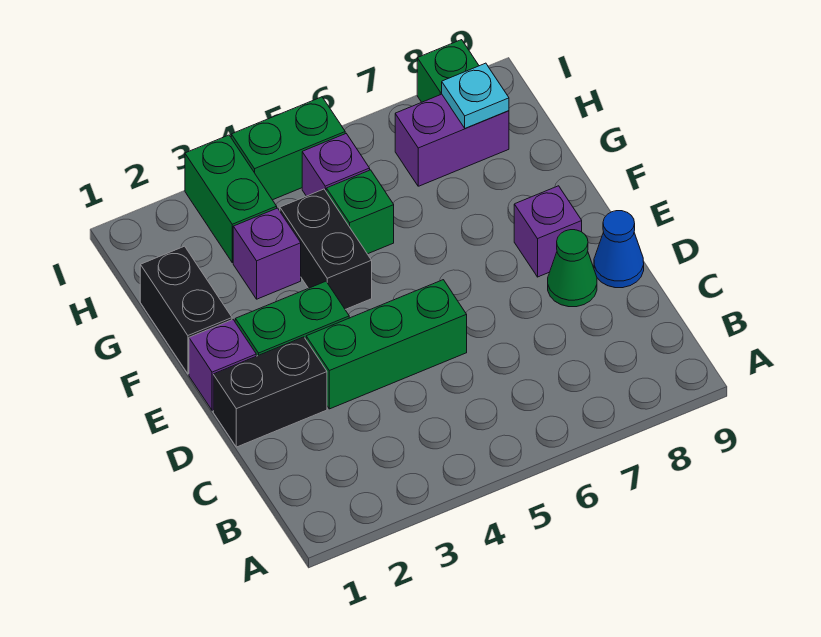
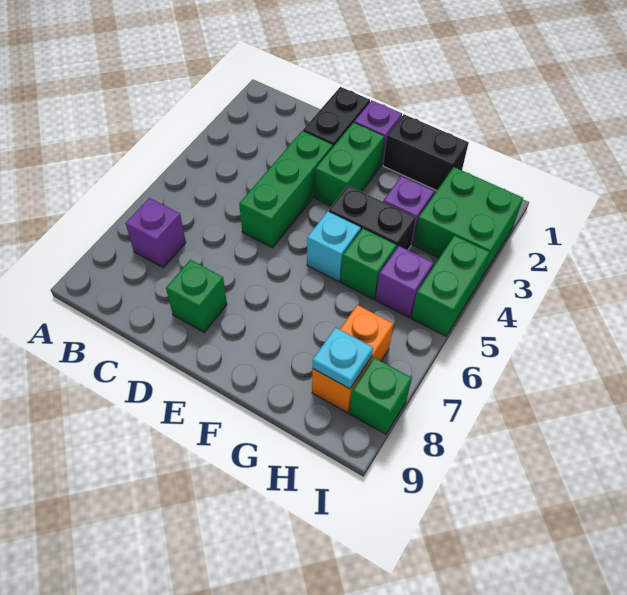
green cone D8 level 1 -> green brick D8 level 1
blue cone D9 level 1 -> none
purple brick E8 level 1 -> purple brick B7 level 1
none -> cyan brick F5 level 1
green brick H3:I3 level 1 -> green brick H2:I3 level 1
purple brick H7:H8 level 1 -> orange brick H7:H8 level 1

